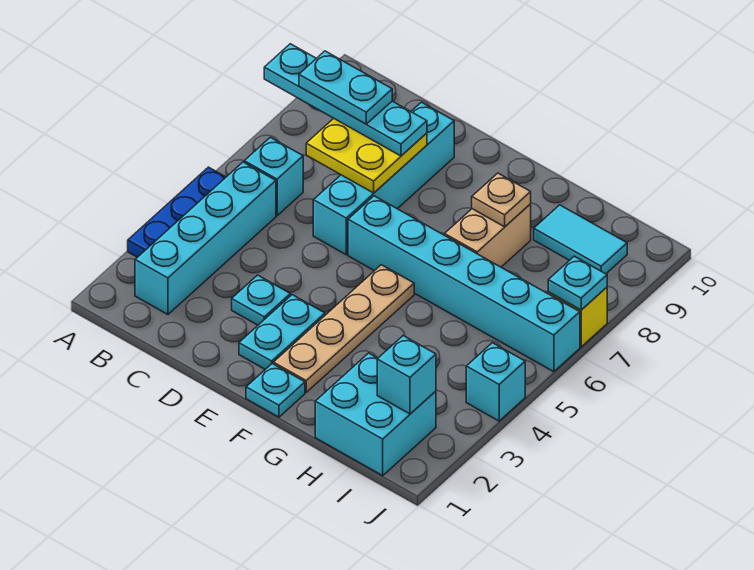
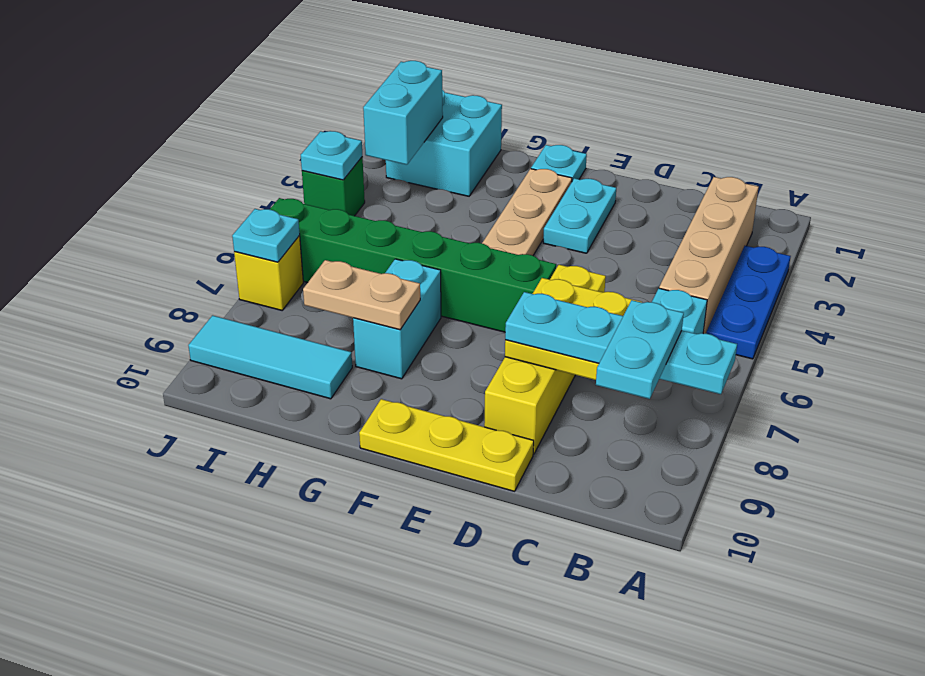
cyan brick B2:B5 level 1 -> tan brick B2:B5 level 1
cyan plate B8:C8 level 4 -> cyan plate B8:B9 level 4
cyan plate D3 level 1 -> cyan plate J4 level 2
cyan brick D6:D9 level 1 -> yellow brick D6:D9 level 1
none -> yellow plate D10:F10 level 1
cyan brick E6:J6 level 1 -> green brick E6:J6 level 1
tan brick G7:G8 level 1 -> cyan brick G7:G8 level 1
tan plate G8 level 2 -> tan plate G8:H8 level 2
cyan tile H9:I9 level 1 -> cyan tile H9:J9 level 1
cyan brick I2 level 2 -> cyan brick I2:I3 level 2
cyan brick J4 level 1 -> green brick J4 level 1

